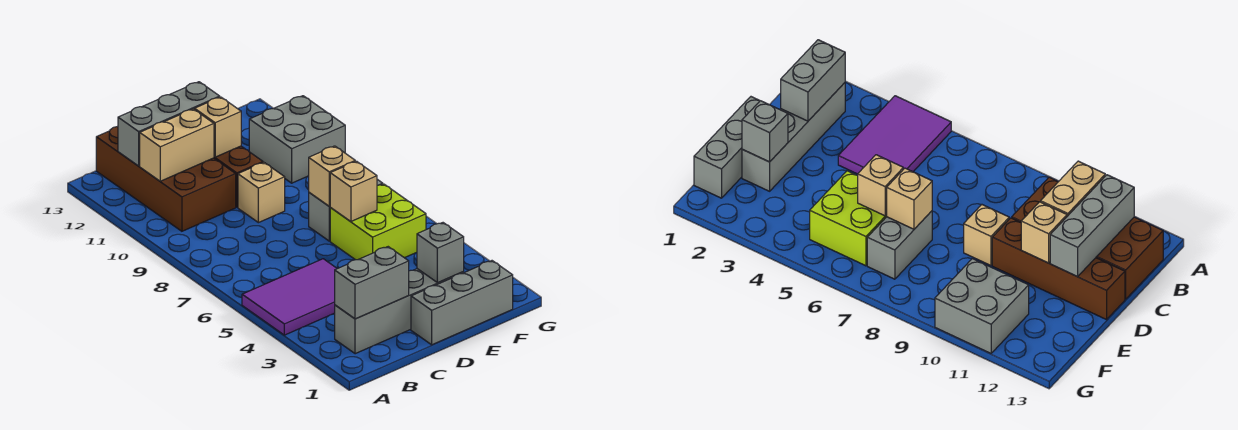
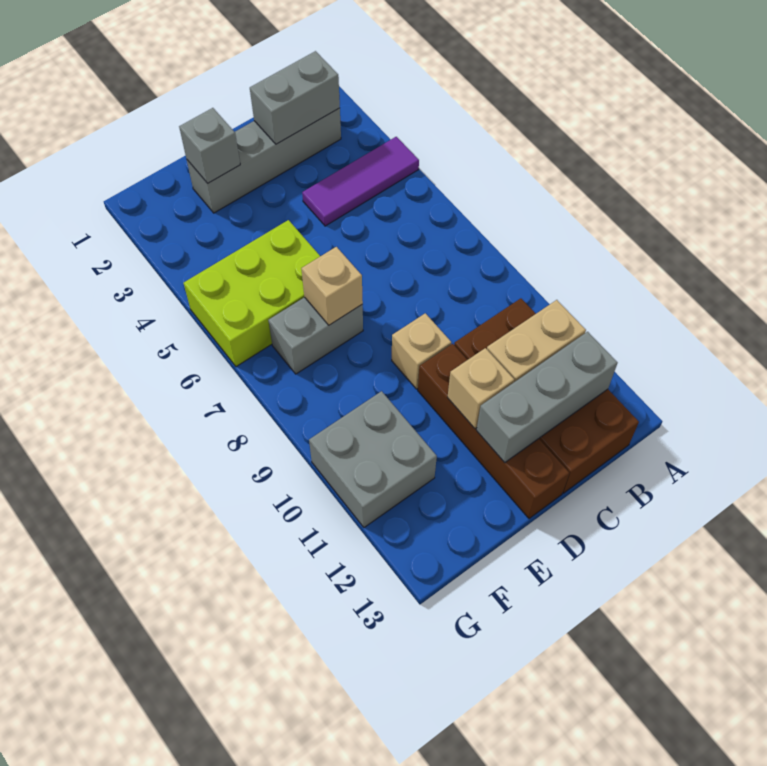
purple tile A4:C5 level 1 -> purple tile A4:C4 level 1
grey brick D1:F1 level 1 -> none
lime brick E5:F6 level 1 -> lime brick E5:G6 level 1
tan brick E6 level 2 -> none

